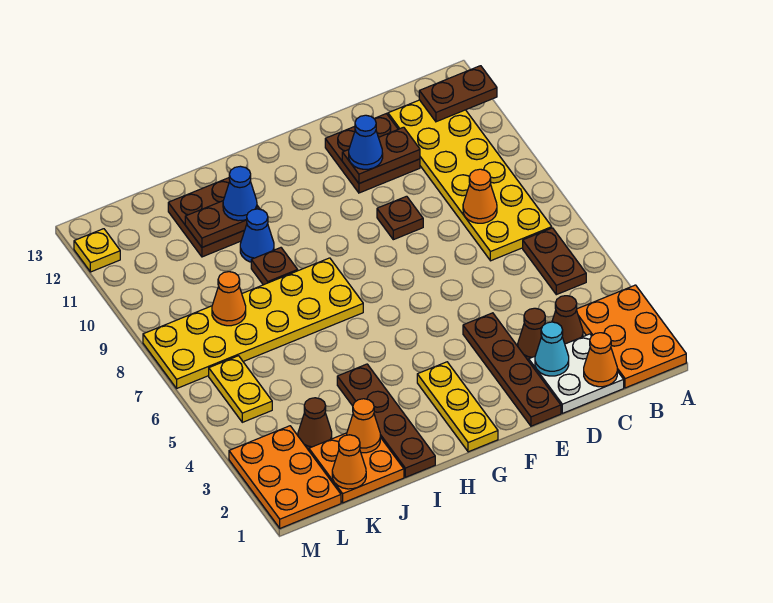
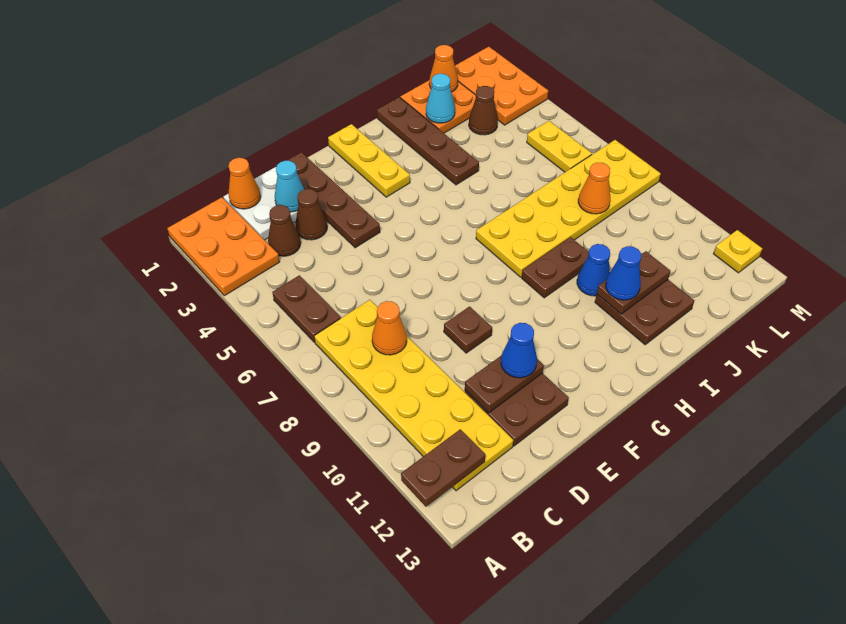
brown plate I9 level 1 -> brown plate H9:I9 level 1
orange cone J2 level 2 -> cyan cone J2 level 2

